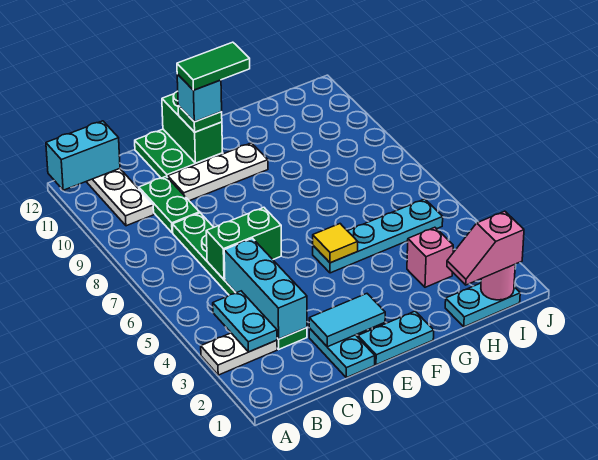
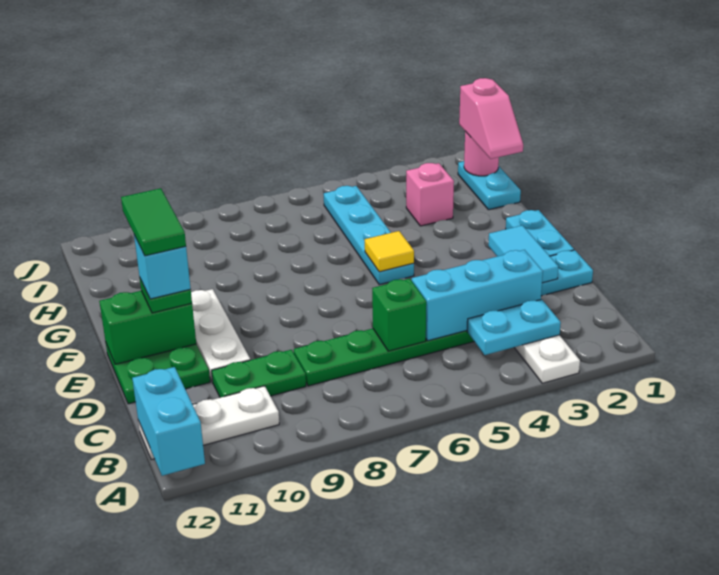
green brick C6:D6 level 2 -> green brick C6 level 2

